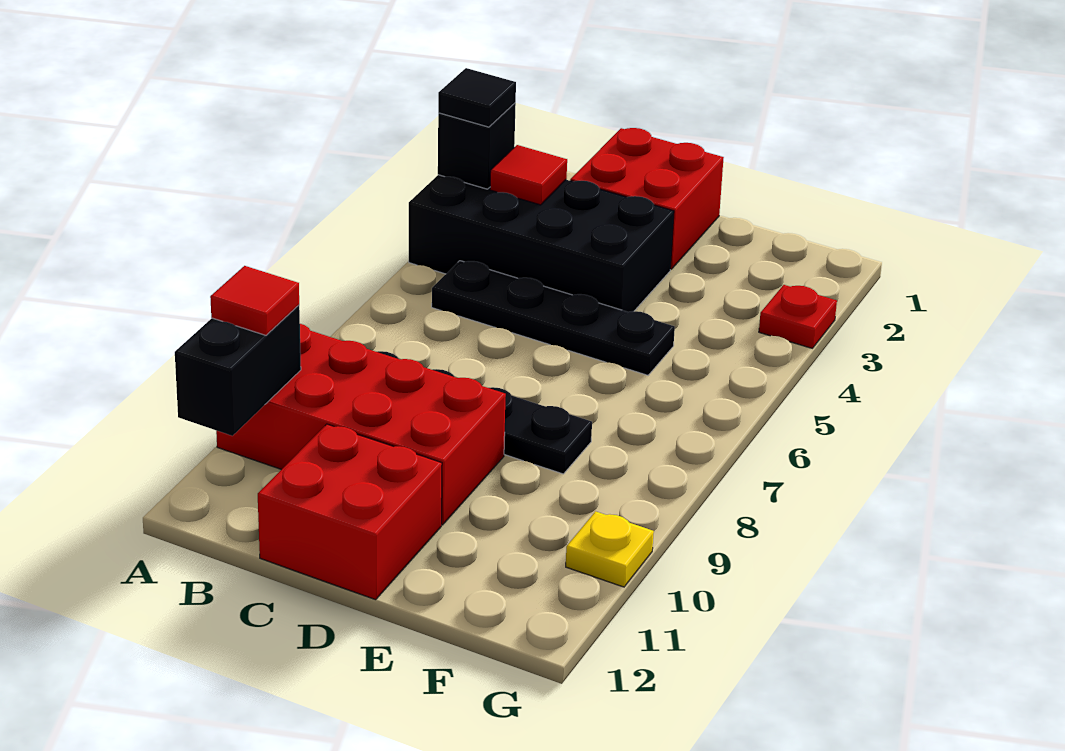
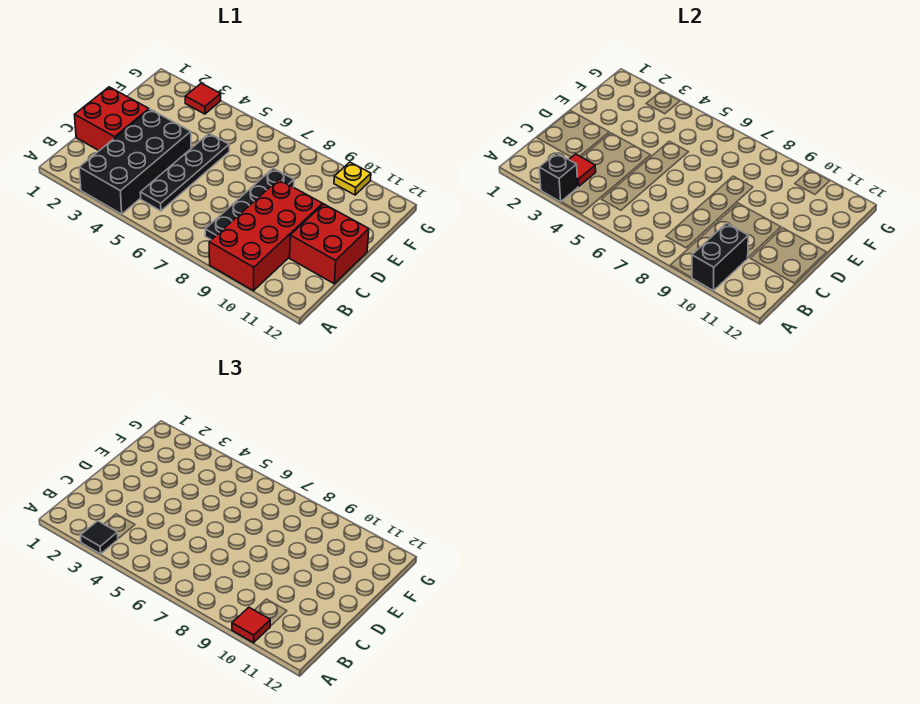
black brick A10:A11 level 2 -> black brick A10:B10 level 2
red plate G3 level 1 -> red tile G3 level 1

